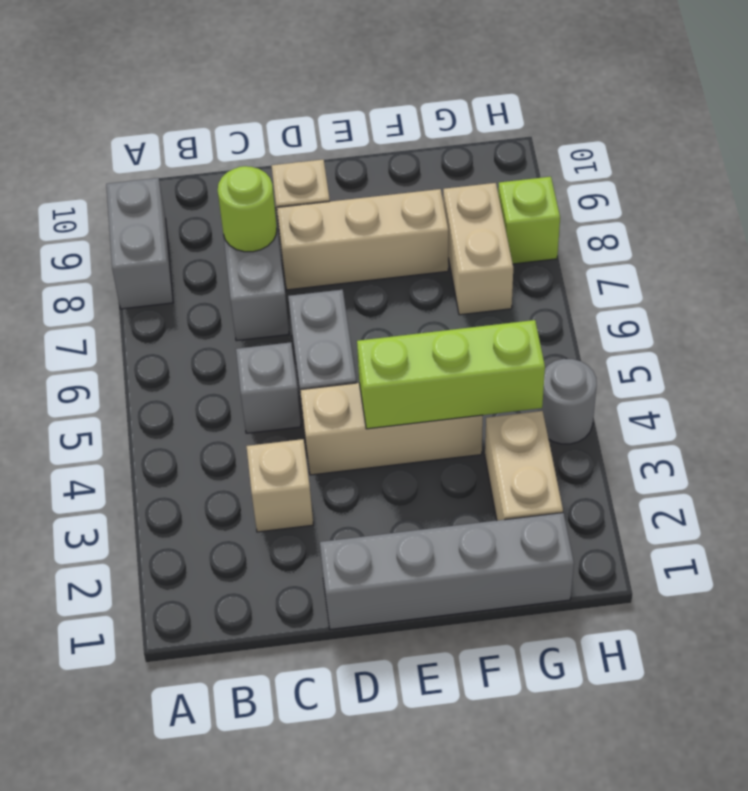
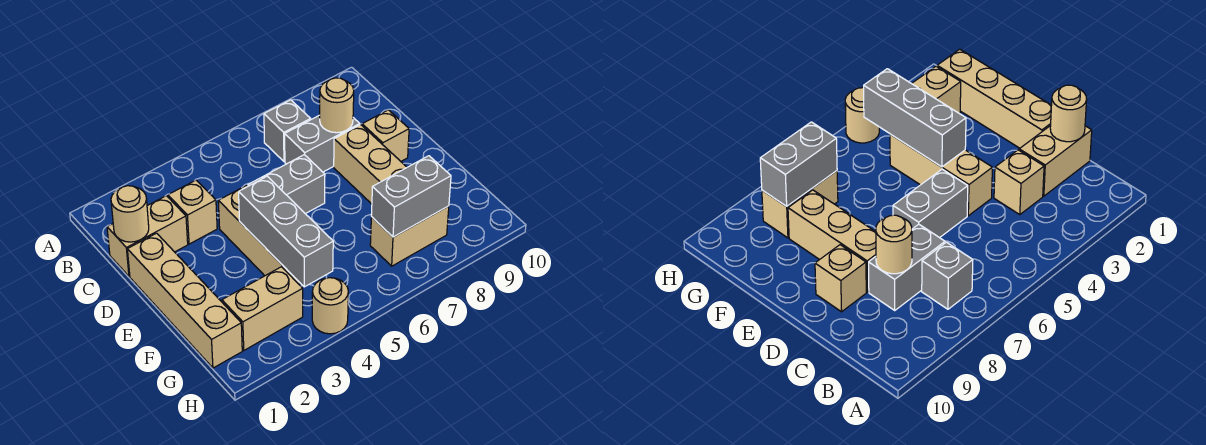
grey brick A8:A9 level 1 -> grey brick G7:G8 level 2
none -> tan brick C1:C2 level 1
none -> tan round brick C1 level 2
grey brick C5 level 1 -> grey brick B7 level 1
lime round brick C8 level 2 -> tan round brick C8 level 2
grey brick D1:G1 level 1 -> tan brick D1:G1 level 1
lime brick E4:G4 level 2 -> grey brick E4:G4 level 2
grey round brick H4 level 1 -> tan round brick H4 level 1
lime brick H8 level 1 -> none

